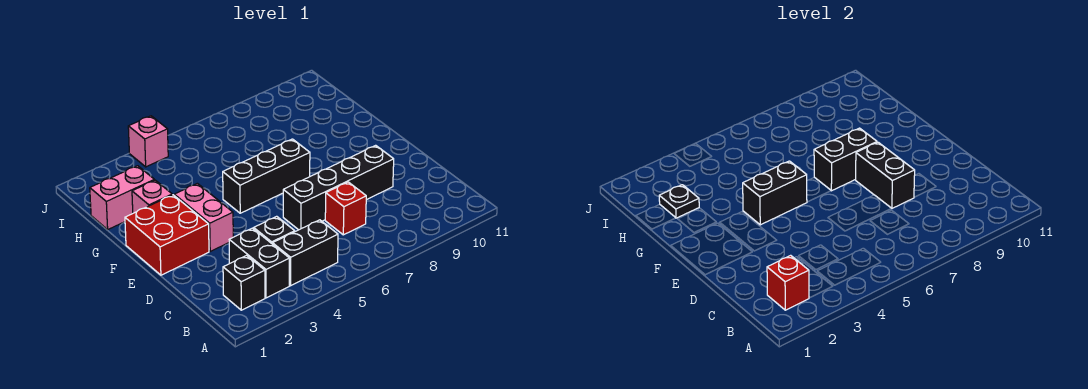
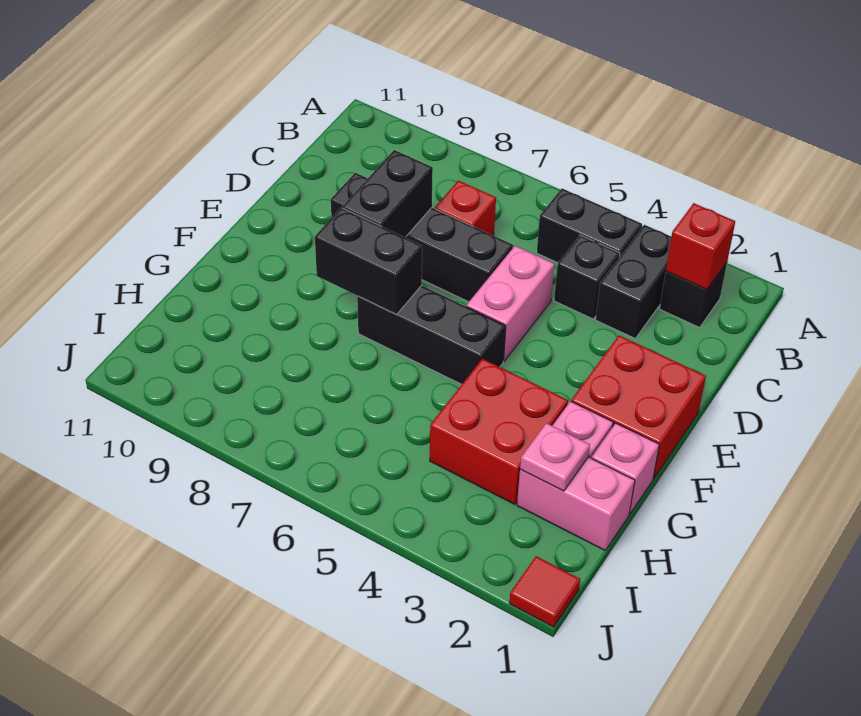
pink brick E3:F3 level 1 -> pink brick D5:E5 level 1
black brick F4:F5 level 2 -> none
none -> red brick G3:H4 level 1
black plate H2 level 2 -> pink plate H2 level 2
none -> red tile J1 level 1
pink brick J4 level 1 -> pink brick G1 level 1

